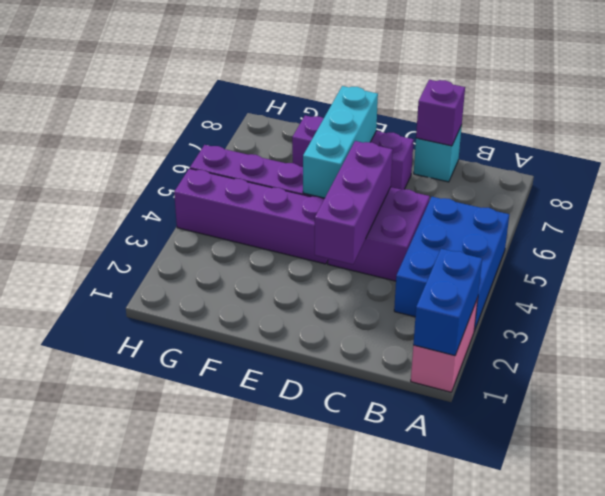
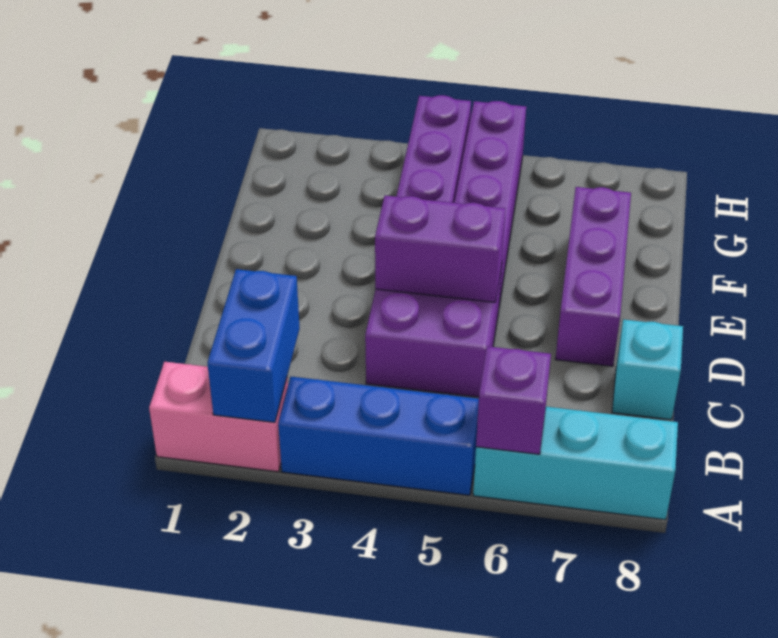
blue brick A1:A2 level 2 -> blue brick A2:B2 level 2
blue brick A3:B5 level 1 -> blue brick A3:A5 level 1
purple brick C8 level 2 -> purple brick A6 level 2
purple brick D3:D5 level 2 -> purple brick D4:D5 level 2
cyan brick E5:E7 level 2 -> cyan brick A6:A8 level 1

